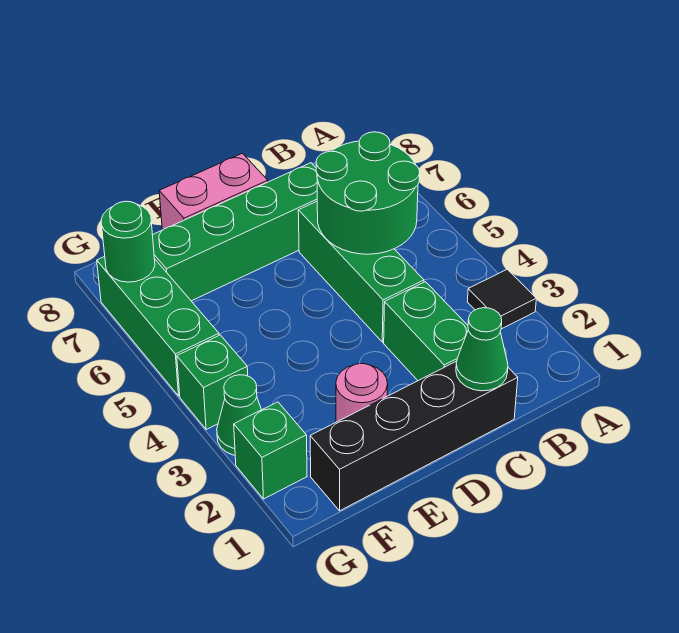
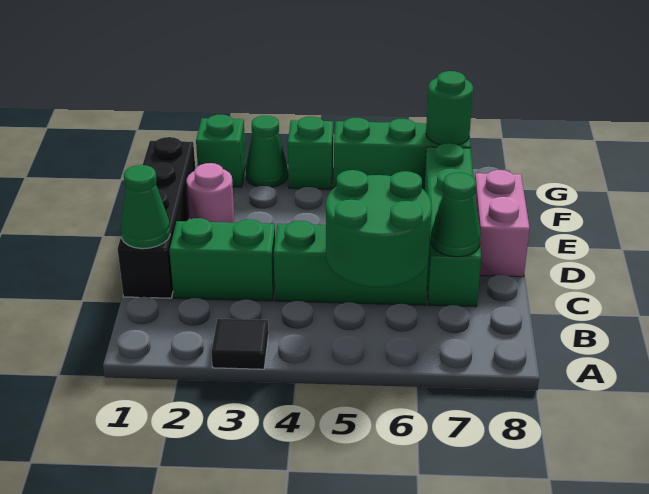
none -> green cone C7 level 2

